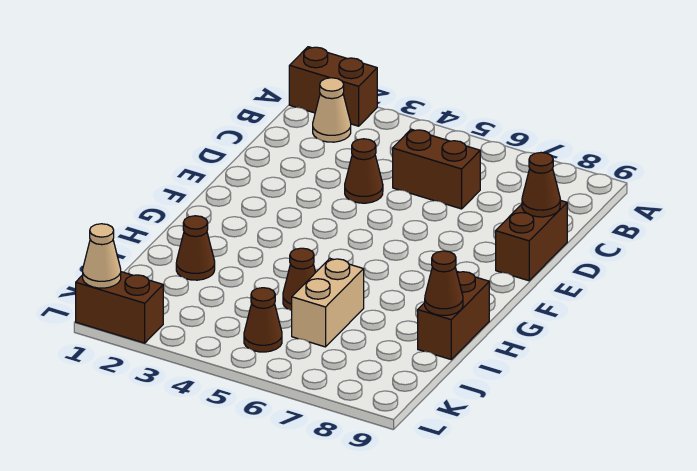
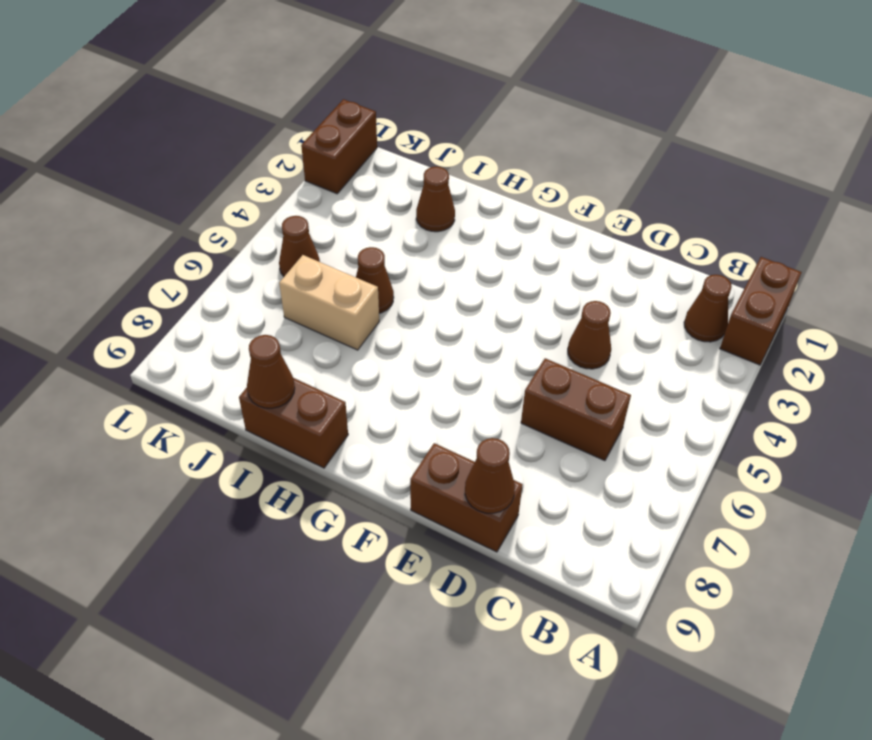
tan cone B2 level 1 -> brown cone B2 level 1
brown brick C5:C6 level 1 -> brown brick C6:D6 level 1
tan cone L1 level 2 -> none

